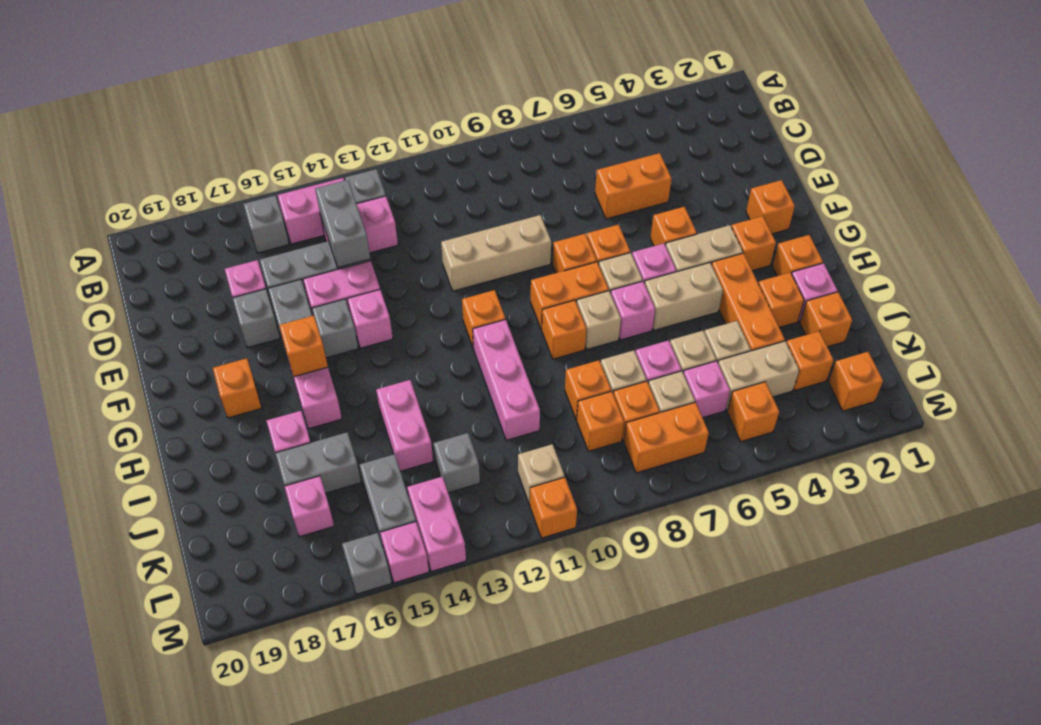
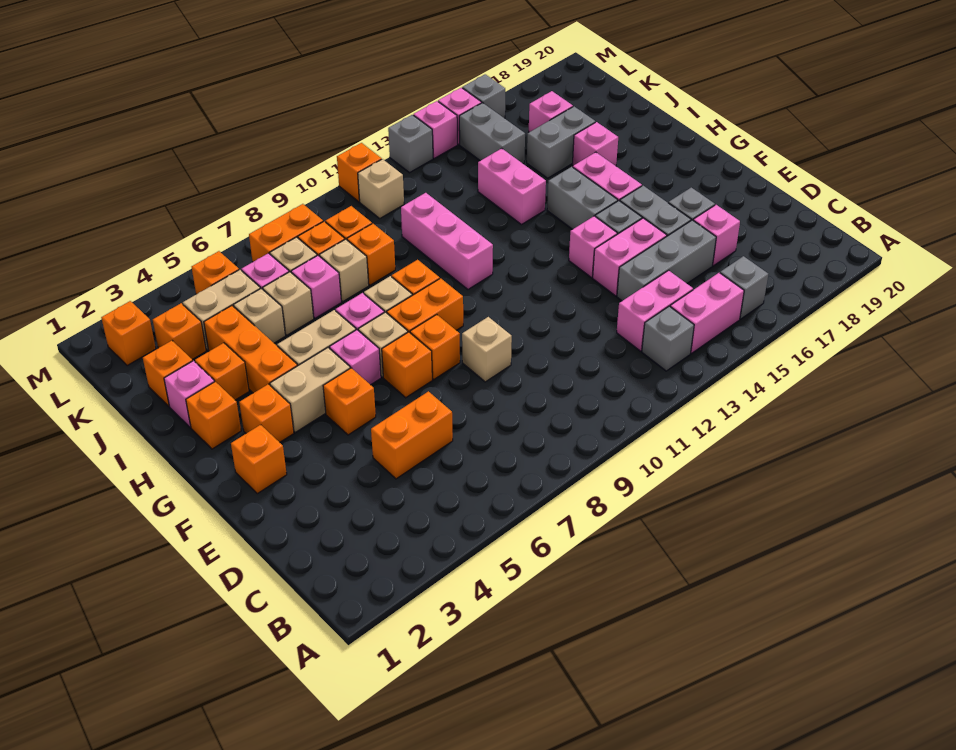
grey brick C14:D14 level 2 -> grey brick G15:H15 level 1
tan brick E9:E11 level 1 -> tan brick E9 level 1
orange brick G11 level 1 -> none
orange brick G16 level 2 -> none
orange brick G18 level 1 -> none
grey brick K13 level 1 -> grey brick M13 level 1
pink brick L14:M14 level 1 -> pink brick M14 level 1

